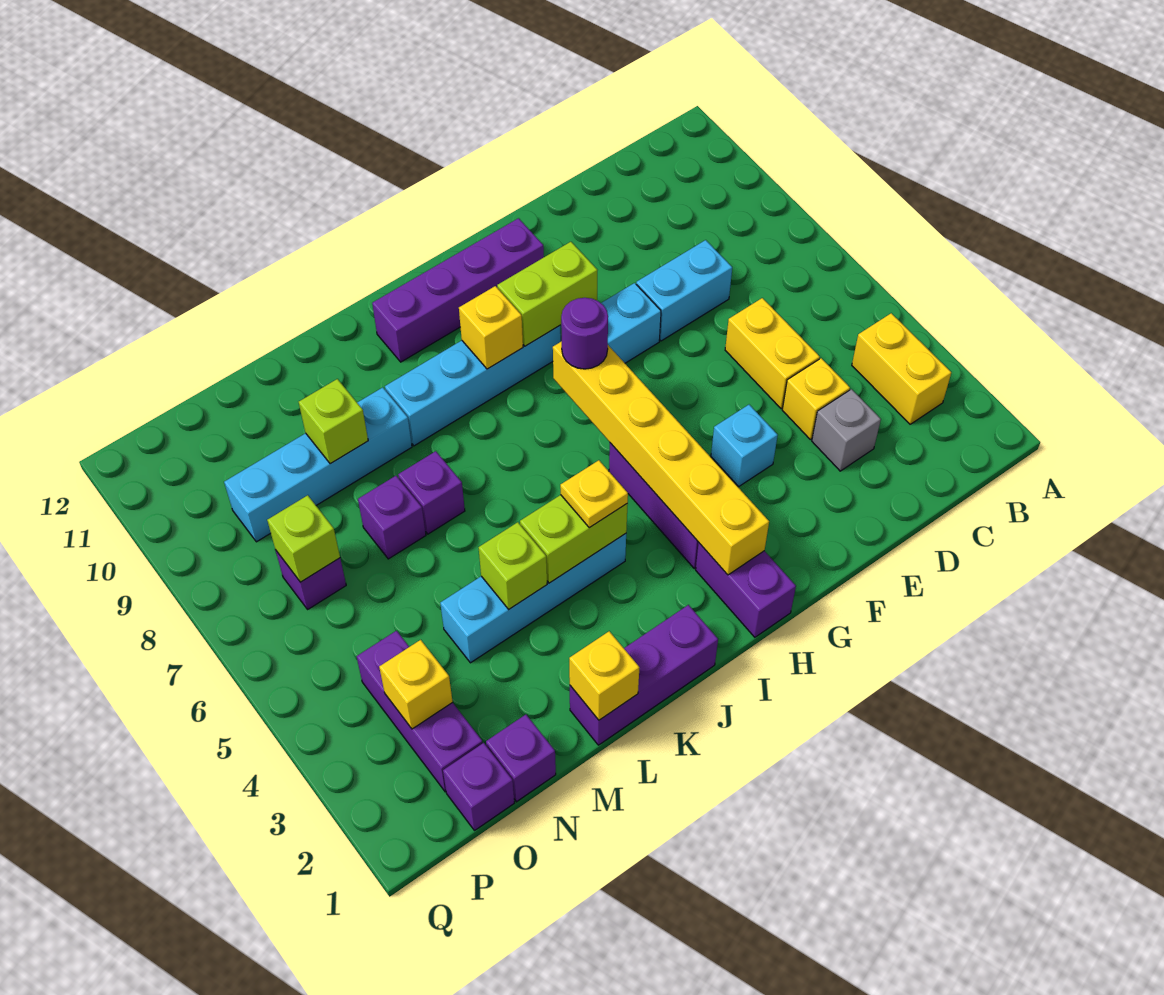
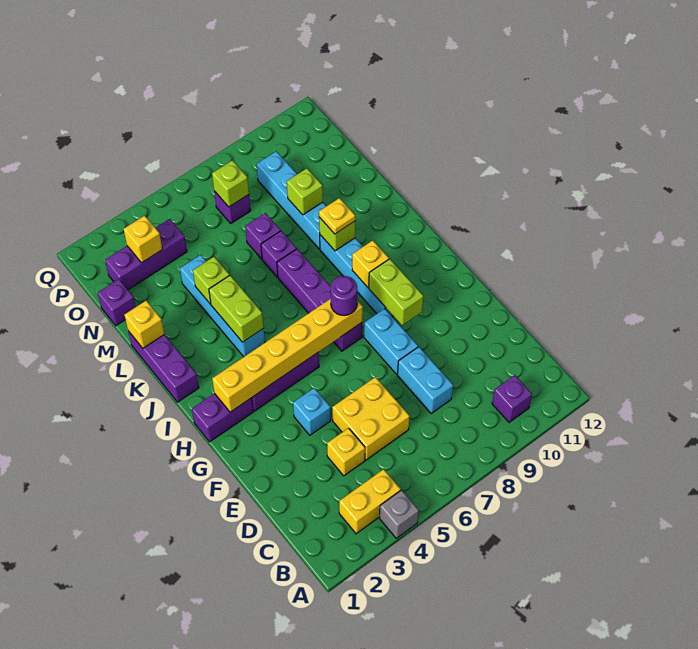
grey brick D3 level 1 -> grey brick A4 level 1
yellow brick D5:D6 level 1 -> yellow brick D5:E6 level 1
purple brick G11:J11 level 1 -> purple brick H7:K7 level 1
yellow plate J4 level 3 -> yellow plate K9 level 3
none -> lime brick K9 level 2
purple brick O1 level 1 -> purple brick B10 level 1

